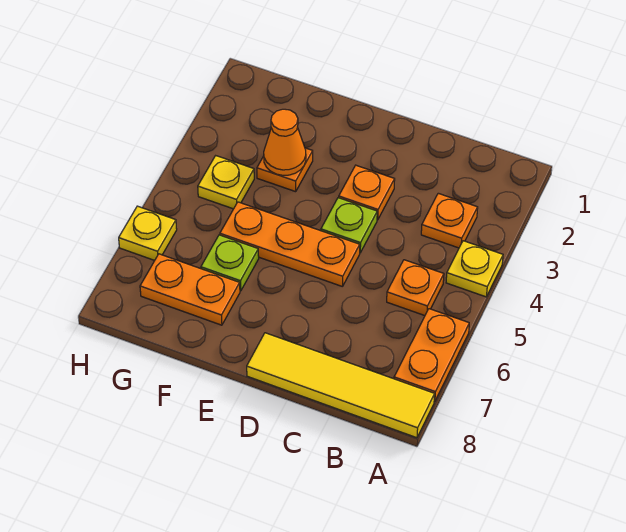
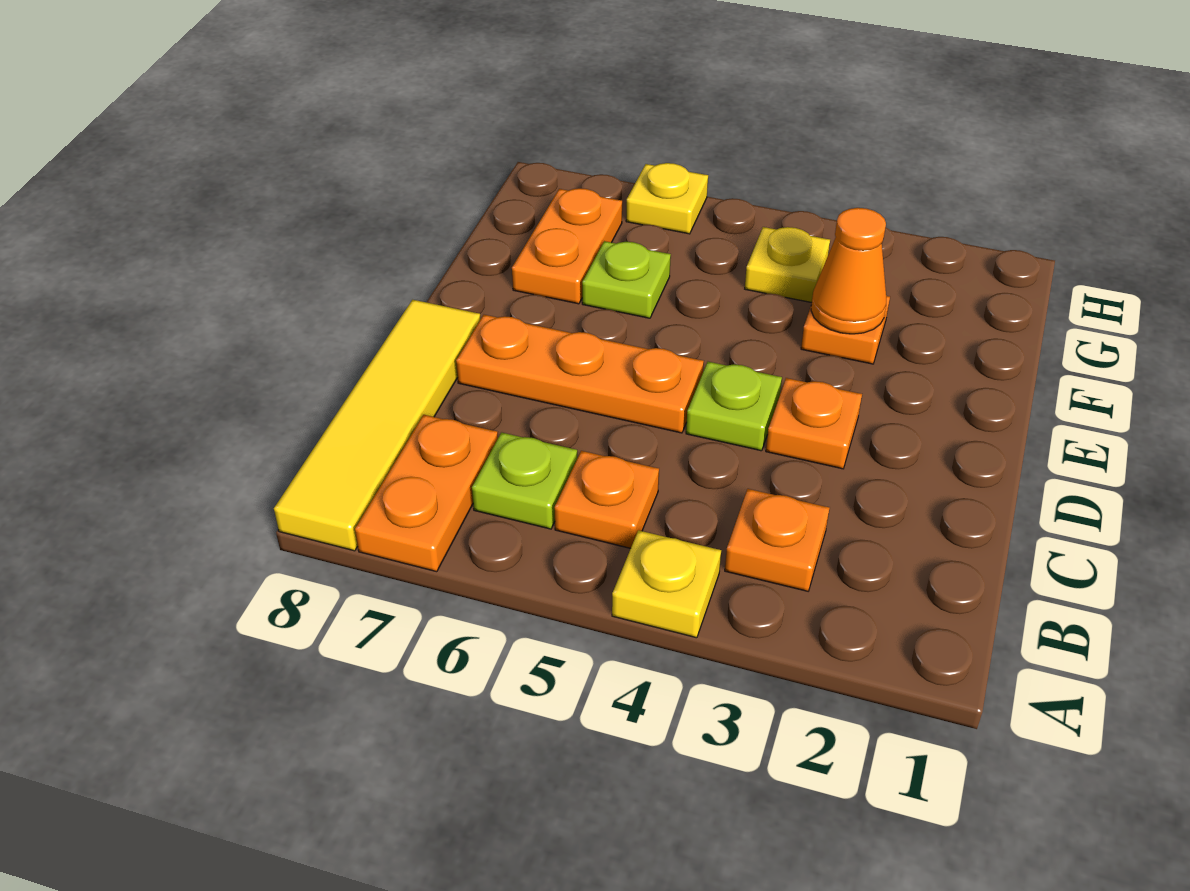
orange plate A6:A7 level 1 -> orange plate A7:B7 level 1
none -> lime plate B6 level 1
orange plate D5:F5 level 1 -> orange plate D5:D7 level 1

